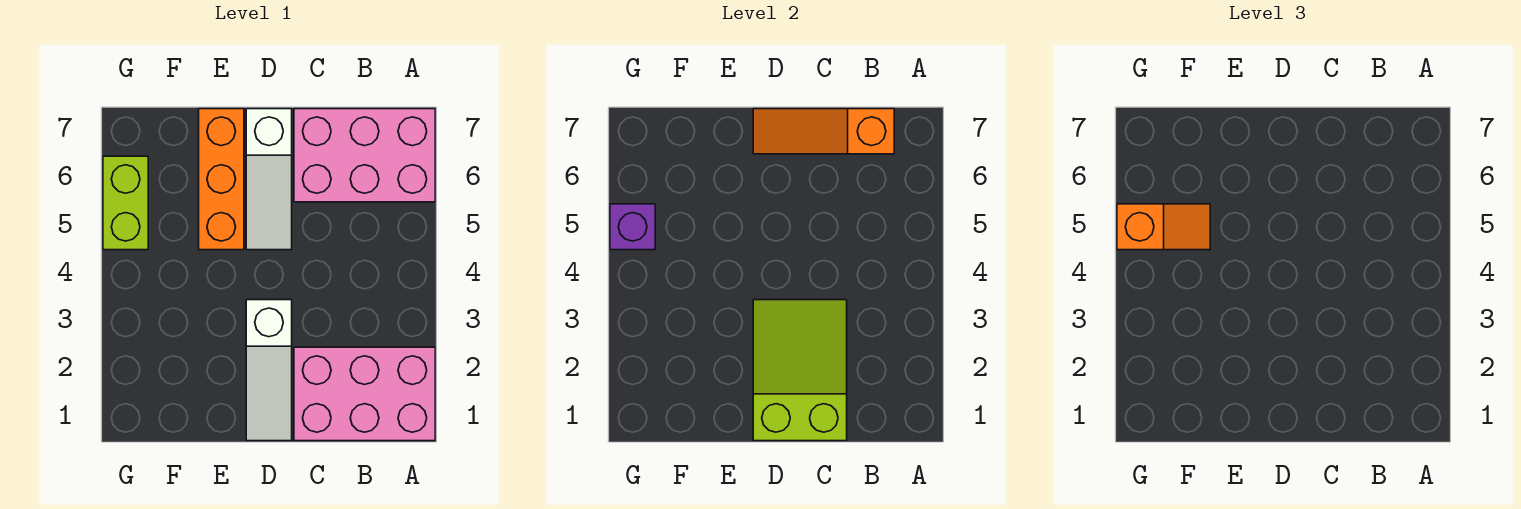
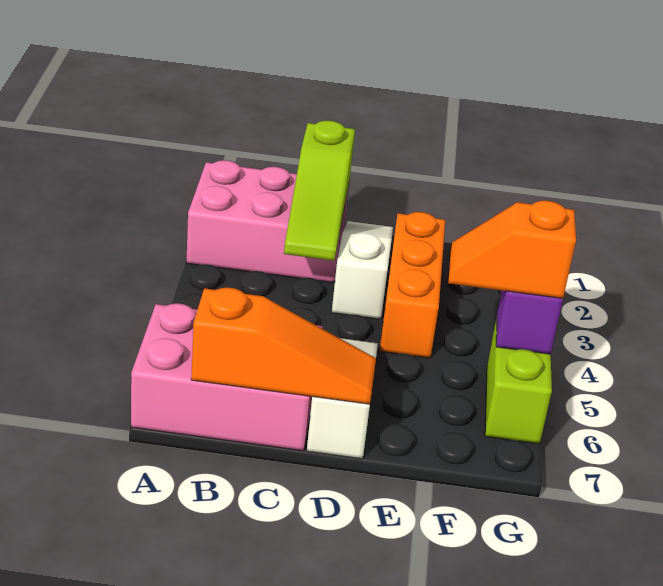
lime slope C1:D3 level 2 top 1 -> lime slope C1:C3 level 2 top 1
orange brick E5:E7 level 1 -> orange brick E2:E4 level 1

